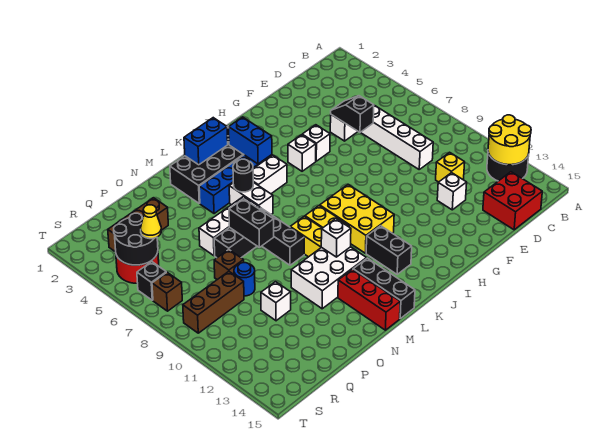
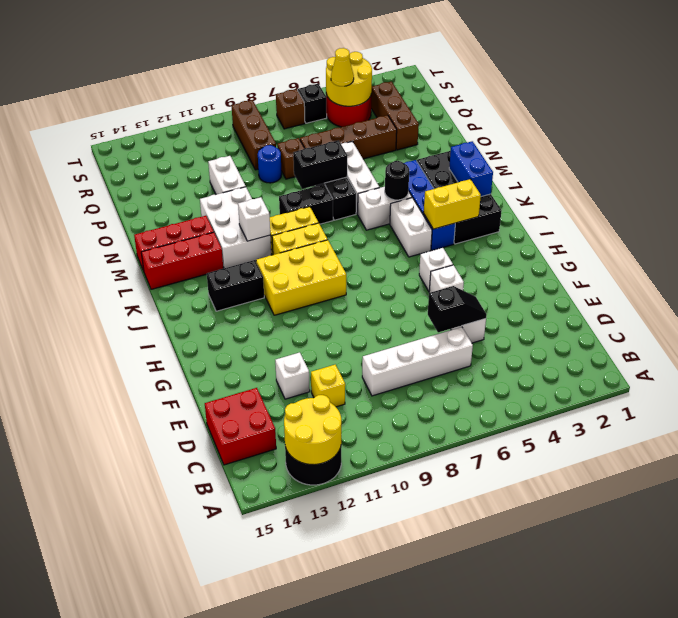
blue brick J3:J4 level 2 -> yellow brick J3:J4 level 2
black brick L13:L15 level 1 -> red brick L13:L15 level 1
none -> brown brick P4:P7 level 1
white brick P11 level 1 -> white brick O11:P11 level 1
black round brick R4:S5 level 2 -> yellow round brick R4:S5 level 2

